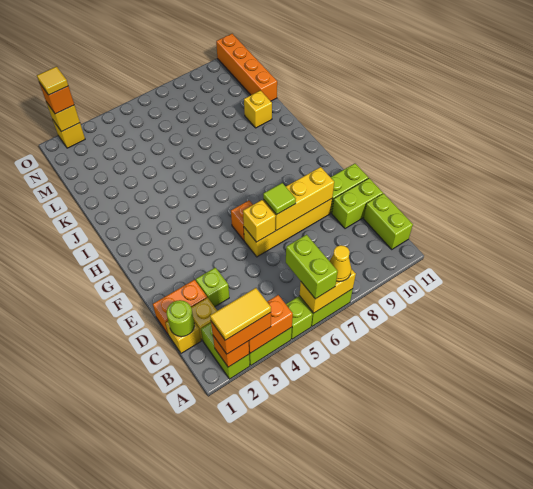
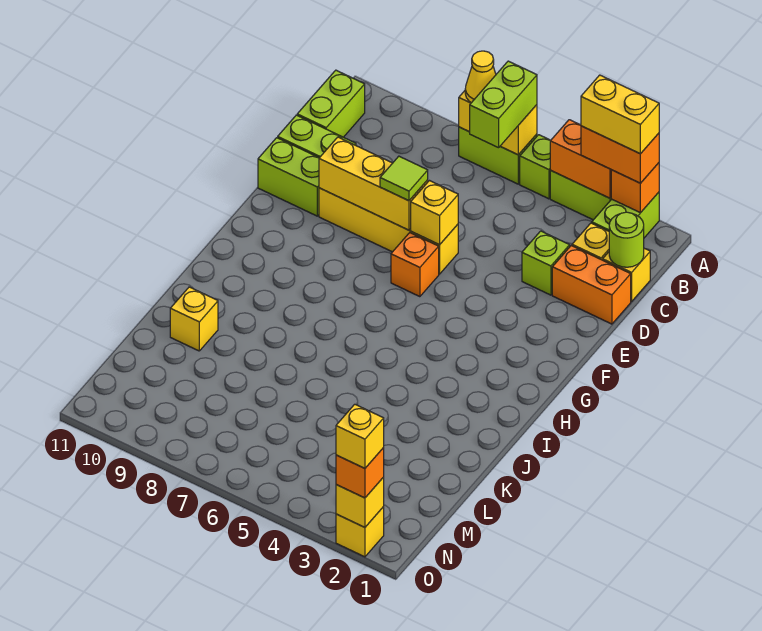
yellow tile A2:A3 level 4 -> yellow brick A2:A3 level 4
orange brick L11:O11 level 1 -> none
yellow tile O2 level 4 -> yellow brick O2 level 4

